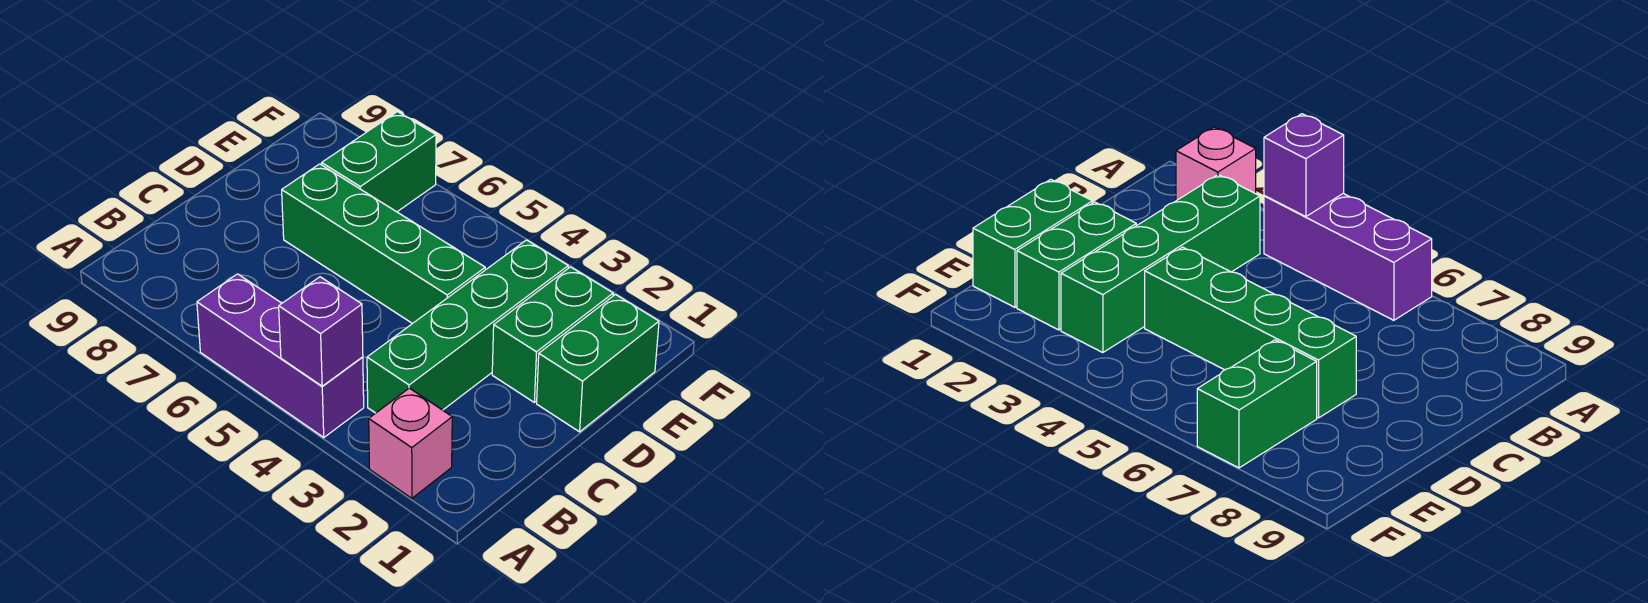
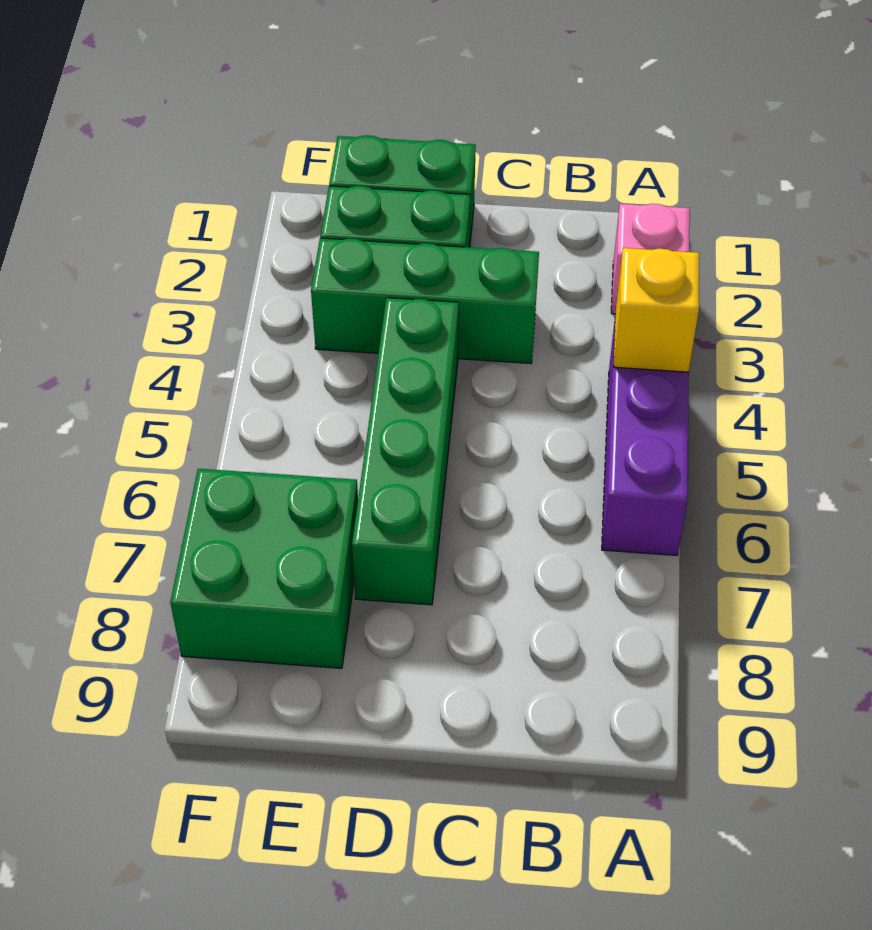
purple brick A4 level 2 -> yellow brick A4 level 2
green brick B3:E3 level 1 -> green brick C3:E3 level 1
green brick E7:F7 level 1 -> green brick E7:F8 level 1

